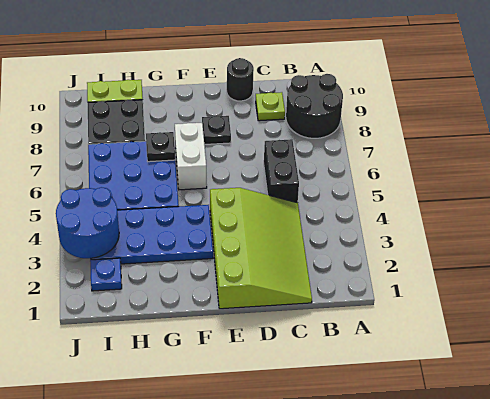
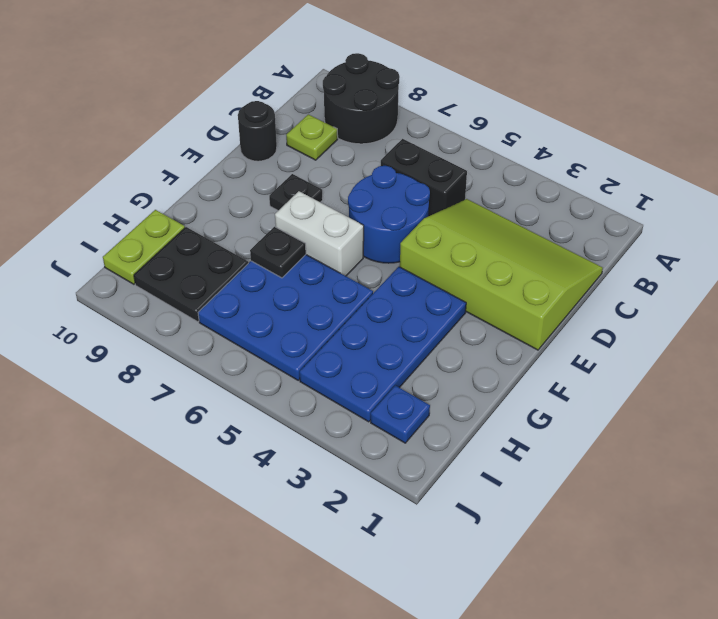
blue round brick I3:J4 level 2 -> blue round brick D5:E6 level 1

